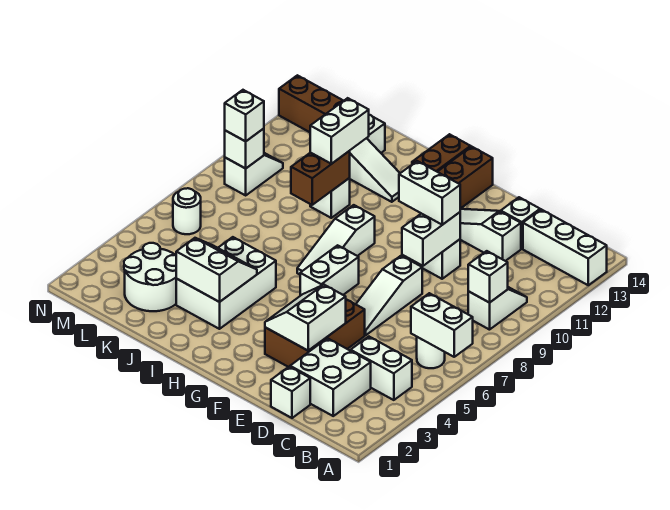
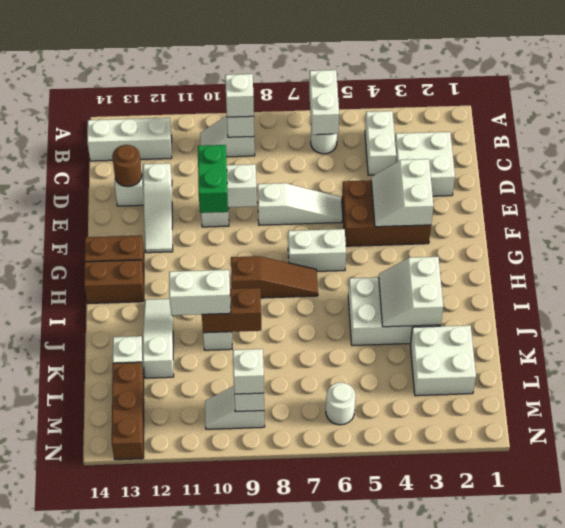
white brick A13:C13 level 1 -> white brick B12:B14 level 1
white brick D1 level 1 -> white brick B9 level 3
none -> brown round brick D13 level 2
white slope E3:F4 level 2 top E -> white slope E3:F4 level 2 top 3
white brick E10:F10 level 3 -> green brick E10:F10 level 3
white slope H7:H9 level 1 top 9 -> brown slope H7:H9 level 1 top 9
white round brick K2:L3 level 1 -> white brick K2:L3 level 1

